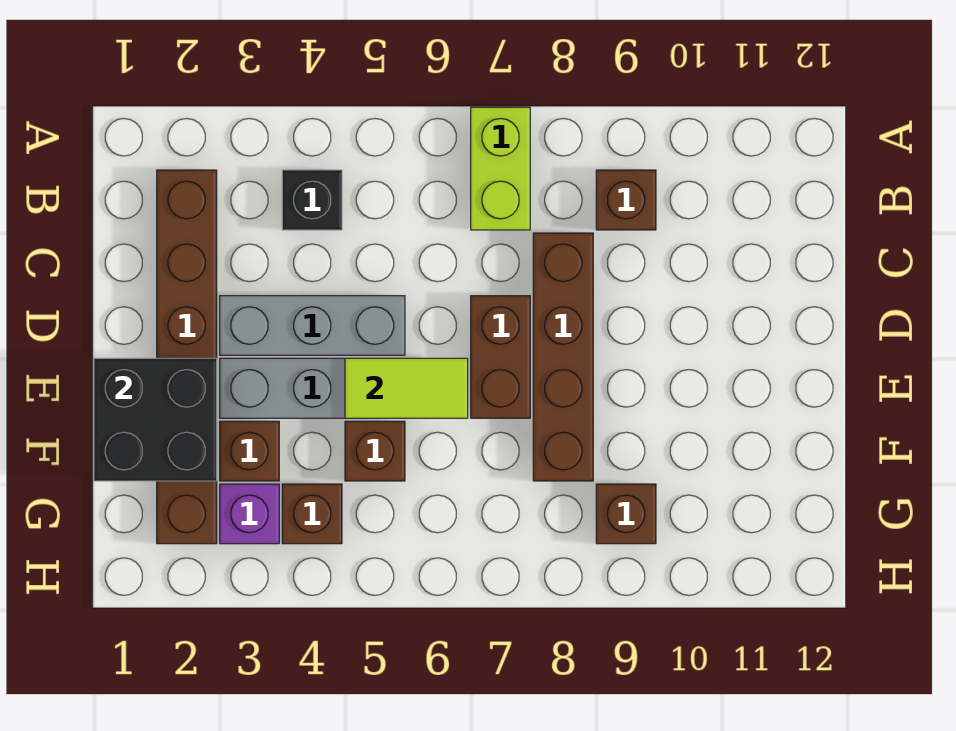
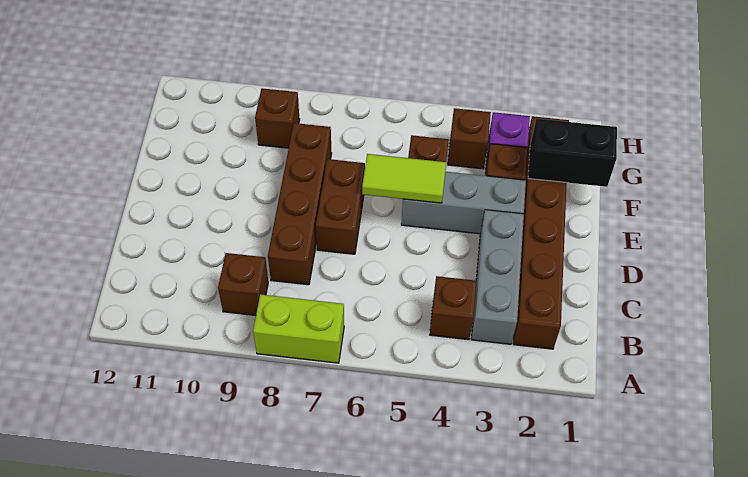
lime brick A7:B7 level 1 -> lime brick A7:A8 level 1
black brick B4 level 1 -> brown brick B4 level 1
grey brick D3:D5 level 1 -> grey brick B3:D3 level 1
black brick E1:F2 level 2 -> black brick F1:F2 level 2

